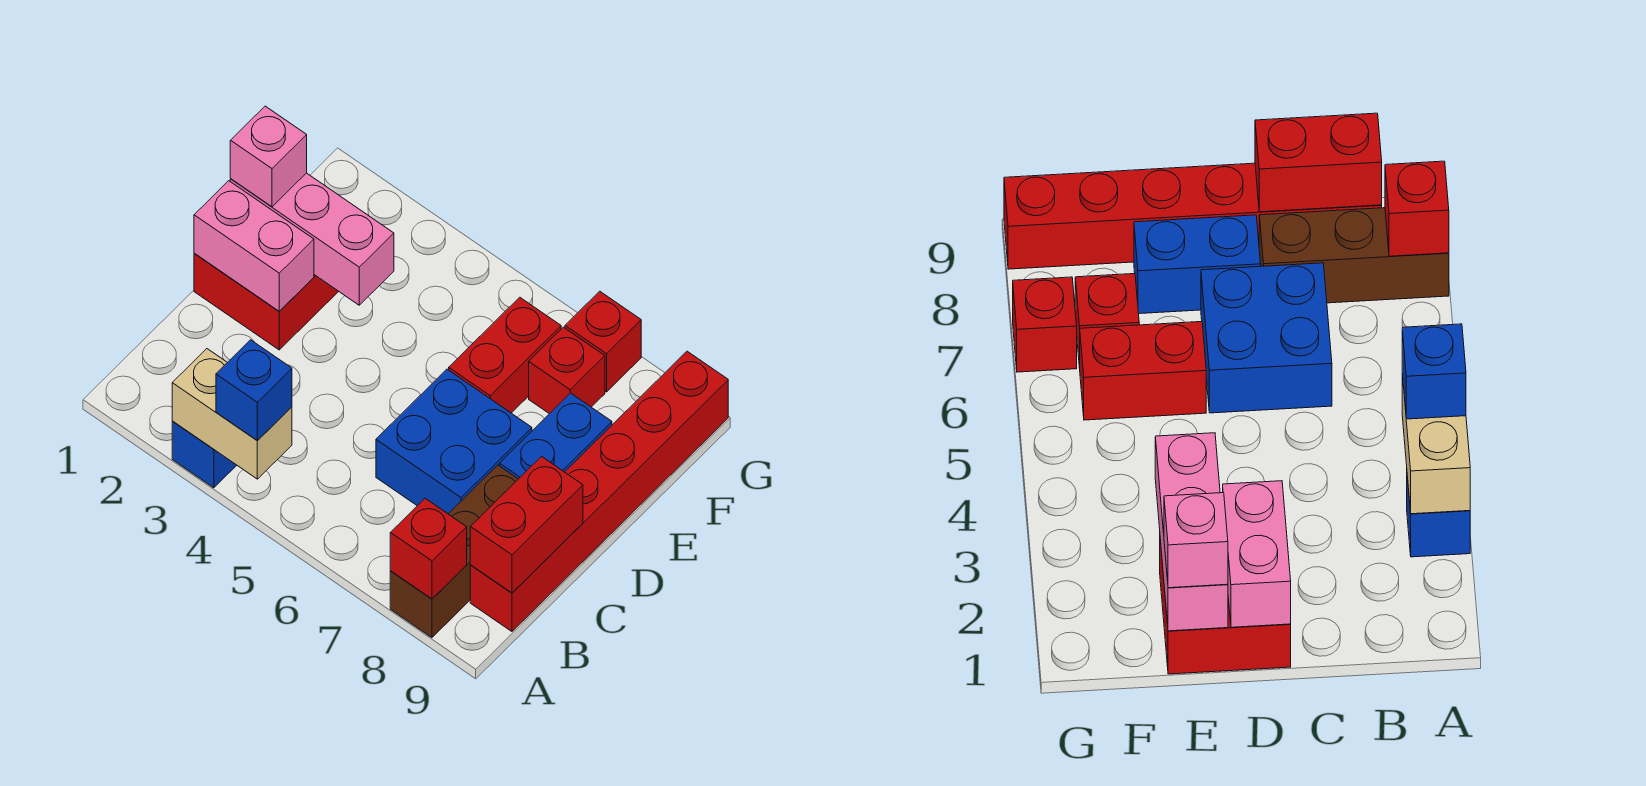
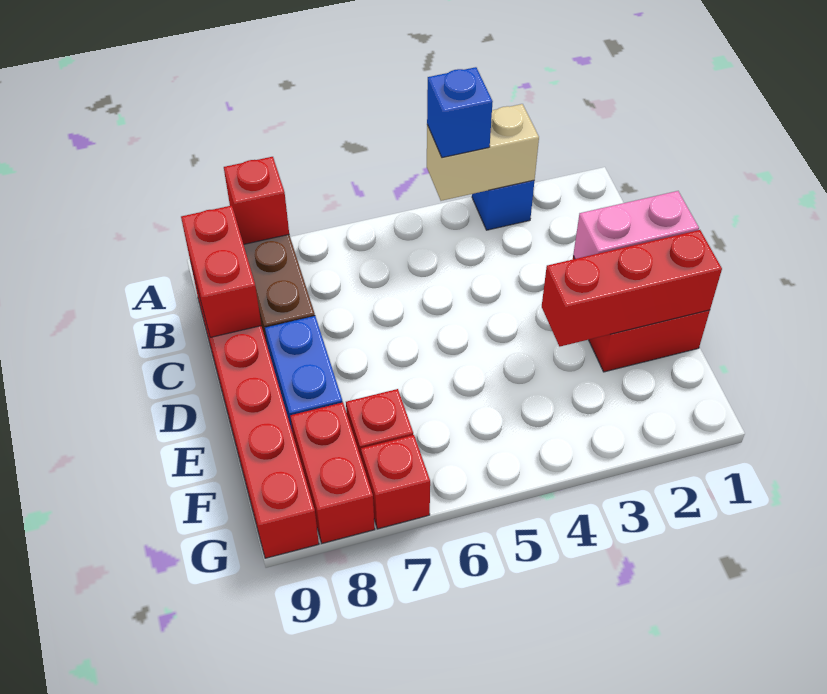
blue brick C6:D7 level 1 -> none
pink brick E1:E3 level 2 -> red brick E1:E3 level 2
pink brick E1 level 3 -> none
red brick E6:F6 level 1 -> red brick F8:G8 level 1

